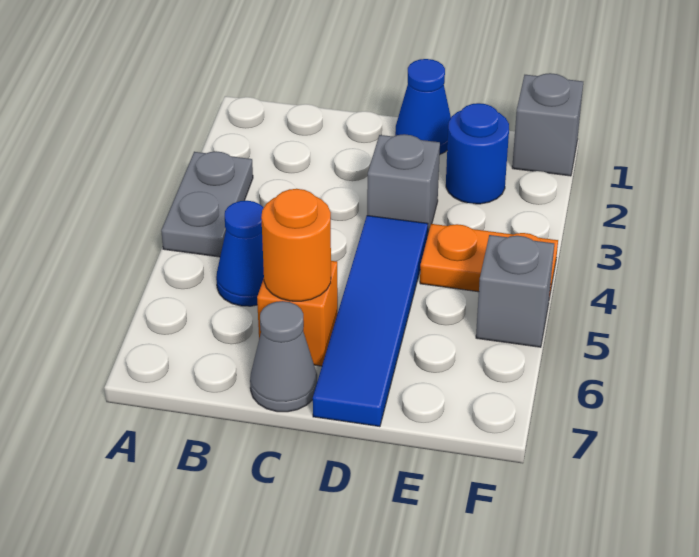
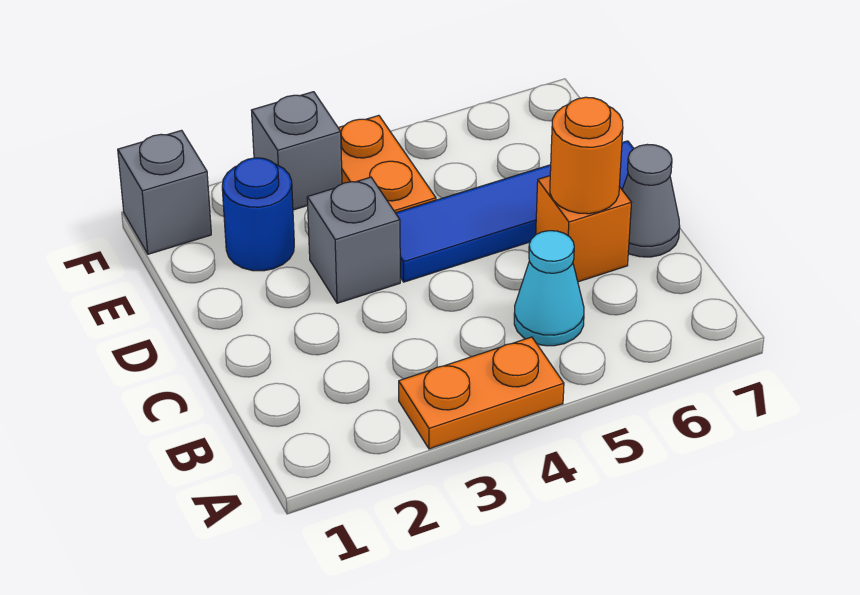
grey plate A3:A4 level 1 -> orange plate A3:A4 level 1
blue cone B5 level 1 -> cyan cone B5 level 1
blue cone D1 level 1 -> none
grey brick F5 level 1 -> grey brick F3 level 1

